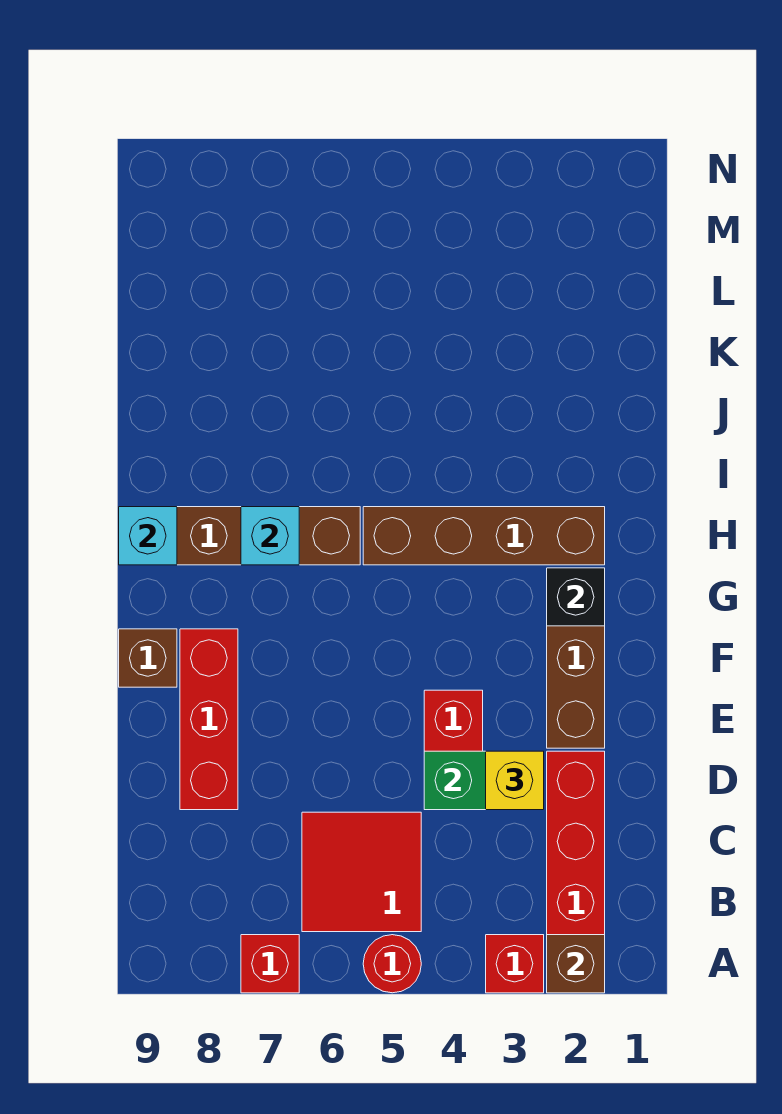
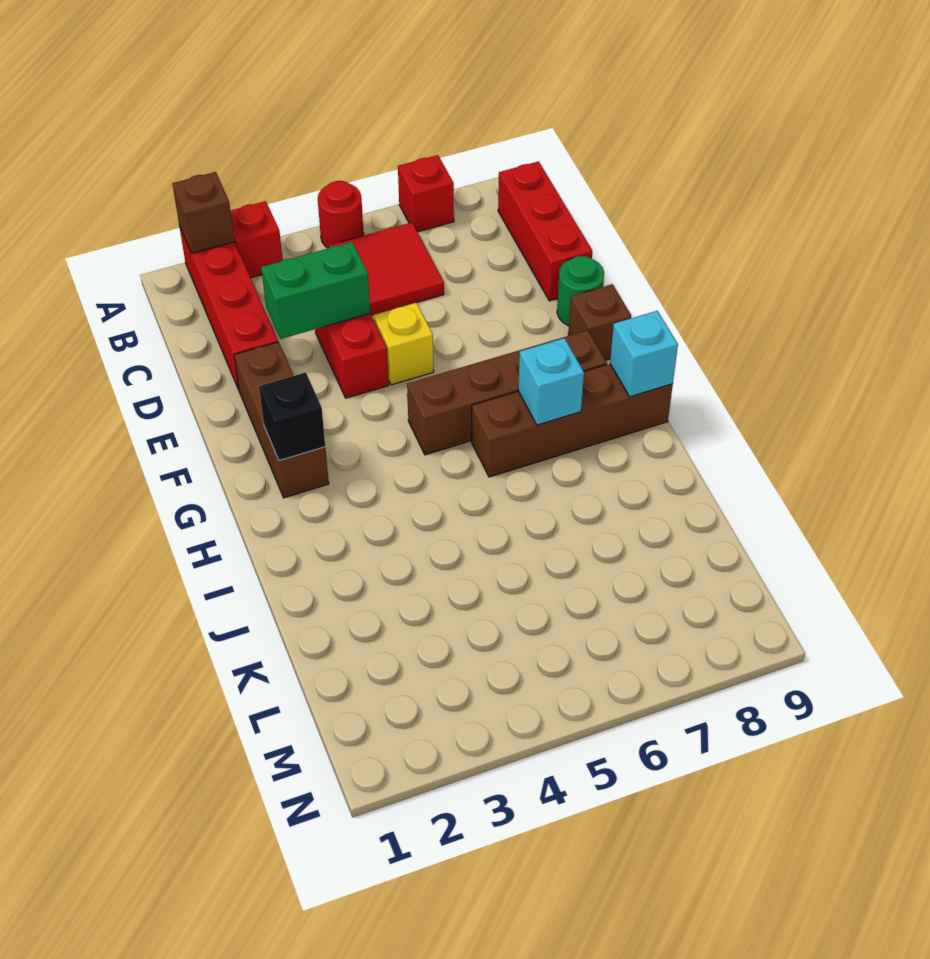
yellow brick D3 level 3 -> yellow brick E5 level 1
red brick D8:F8 level 1 -> red brick B9:D9 level 1
none -> green round brick E9 level 1
brown brick H2:H5 level 1 -> brown brick G5:G8 level 1

